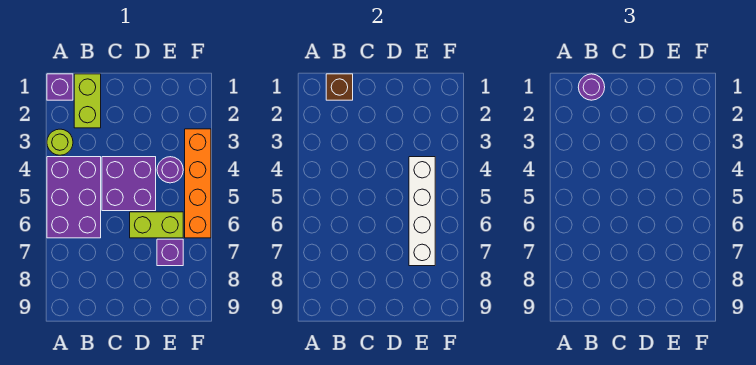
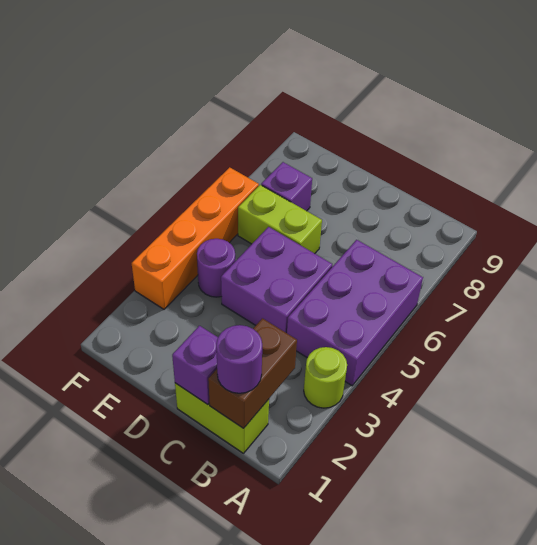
purple brick A1 level 1 -> purple brick C1 level 2
lime brick B1:B2 level 1 -> lime brick B1:C1 level 1
brown brick B1 level 2 -> brown brick B1:B2 level 2
white brick E4:E7 level 2 -> none

